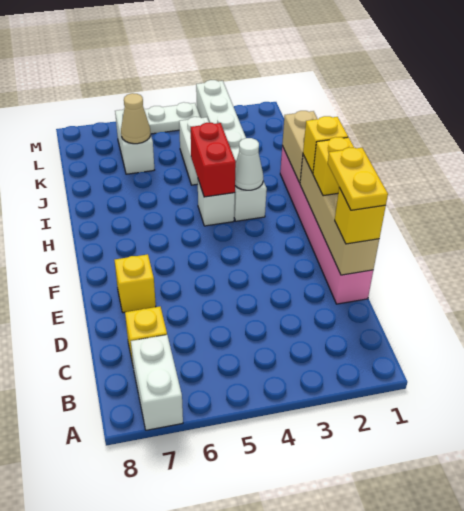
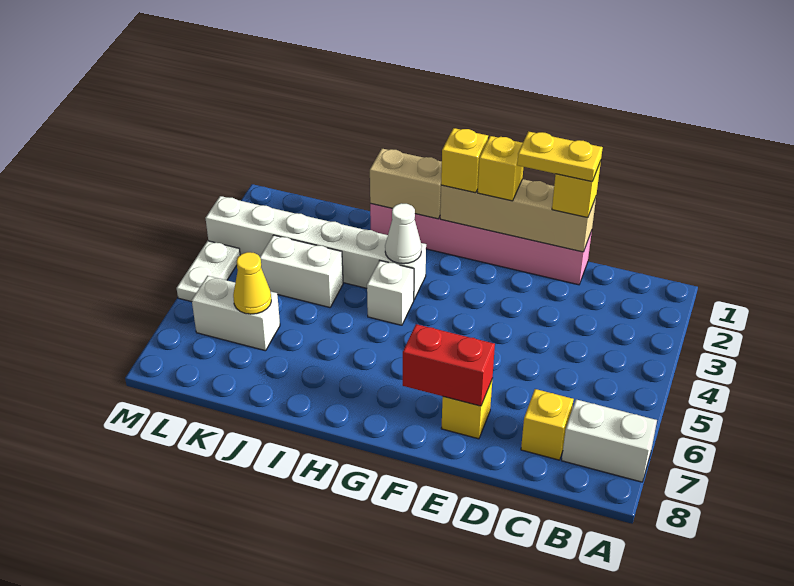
red brick H4:I4 level 2 -> red brick E7:F7 level 2
tan cone K6 level 2 -> yellow cone K6 level 2

